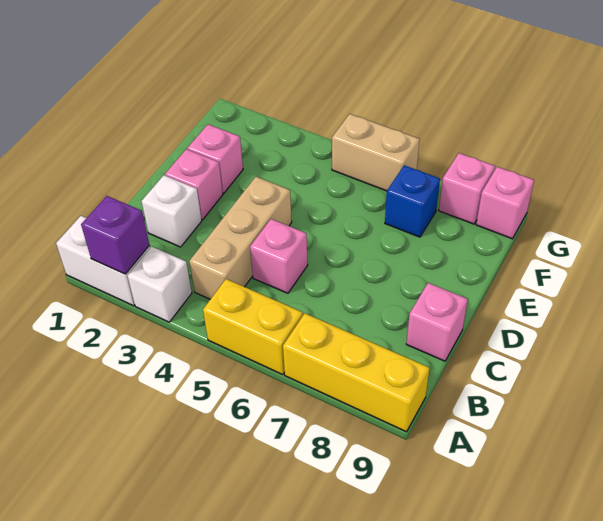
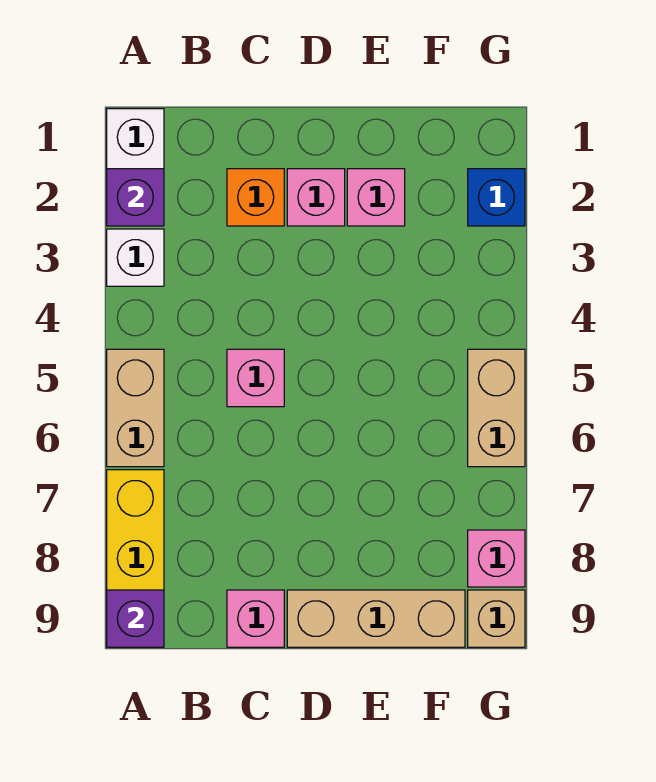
yellow brick A5:A6 level 1 -> tan brick A5:A6 level 1
none -> purple brick A9 level 2
tan brick B4:D4 level 1 -> tan brick D9:F9 level 1
white brick C2 level 1 -> orange brick C2 level 1
blue brick F7 level 1 -> blue brick G2 level 1
pink brick G9 level 1 -> tan brick G9 level 1

